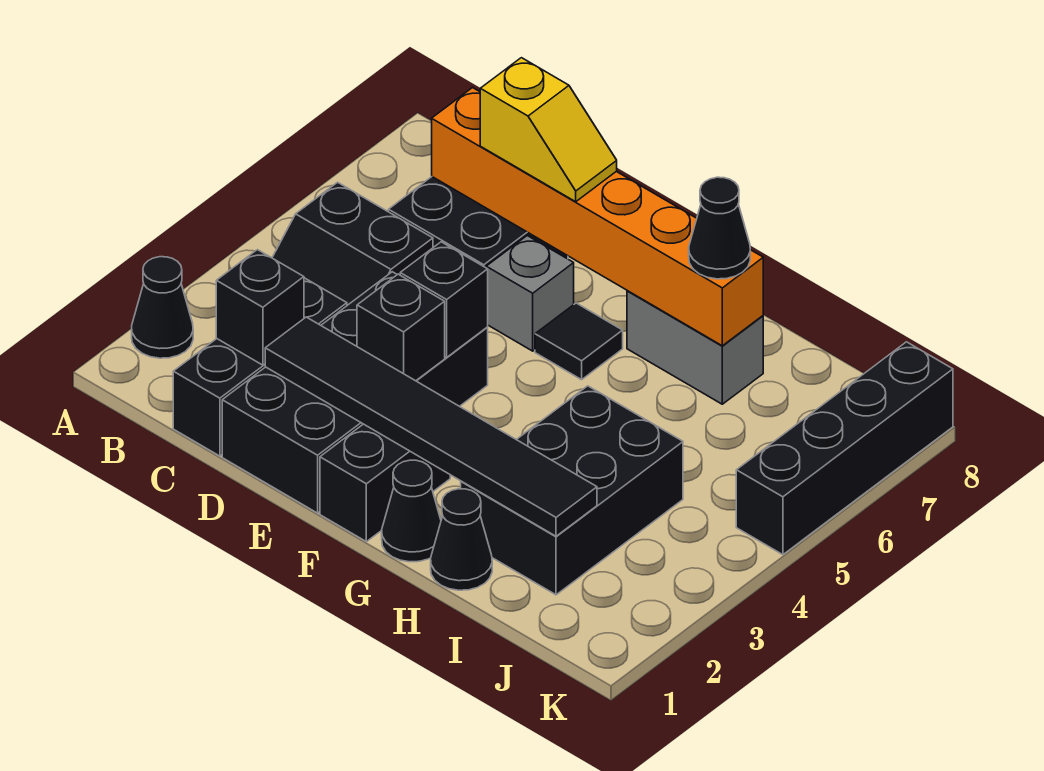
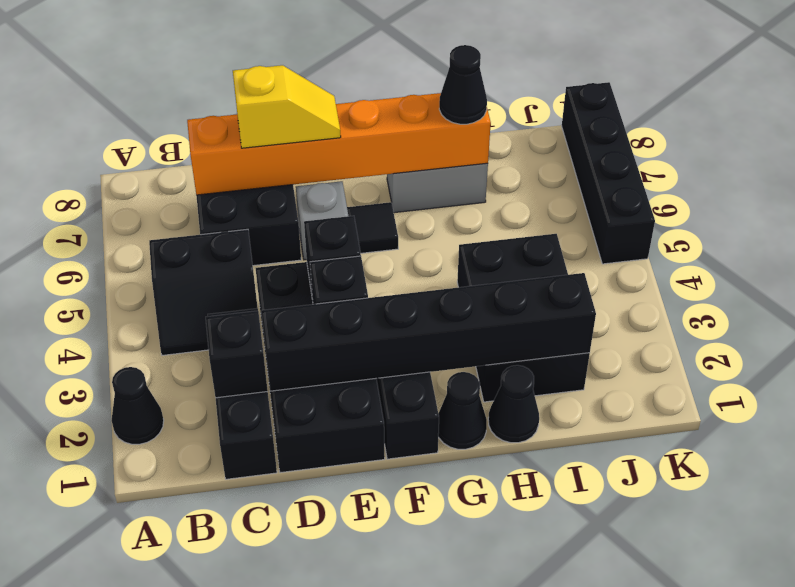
black tile D2:I2 level 2 -> black brick D2:I2 level 2

